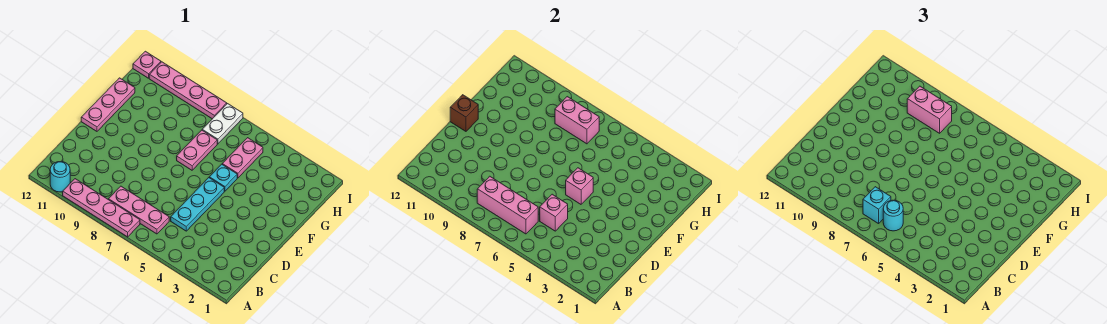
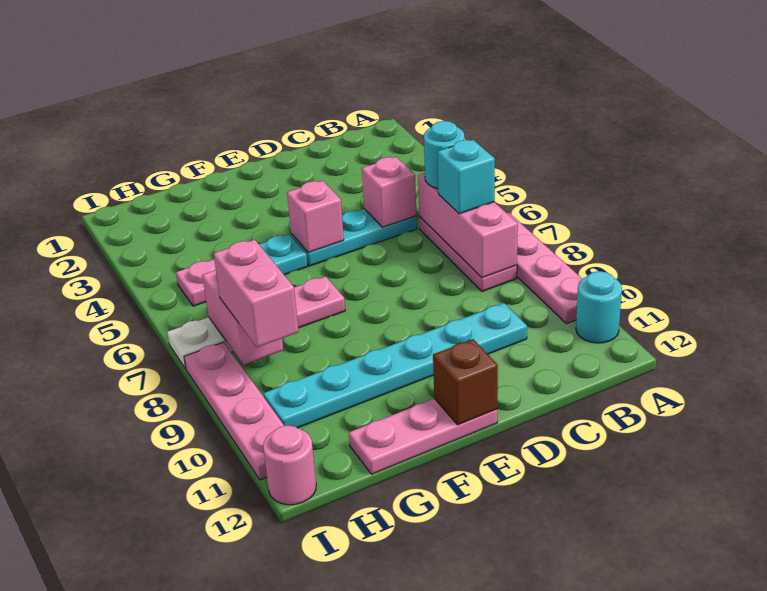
none -> cyan plate C10:H10 level 1
pink plate I12 level 1 -> pink round brick I12 level 1

